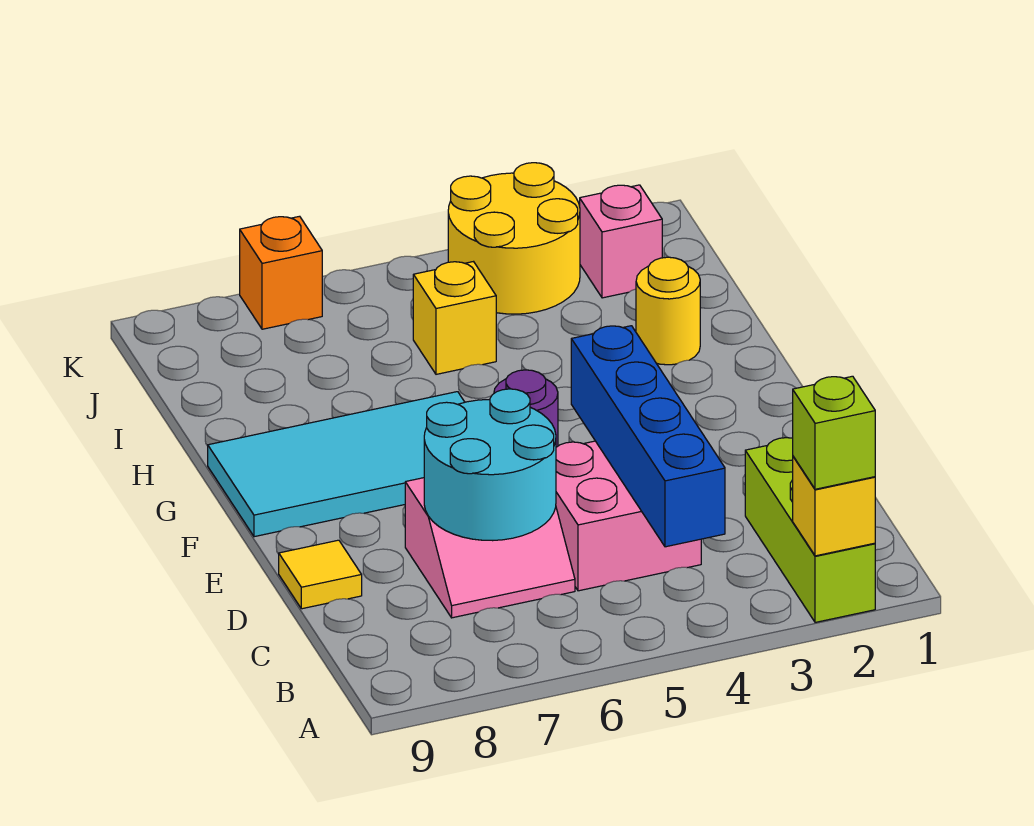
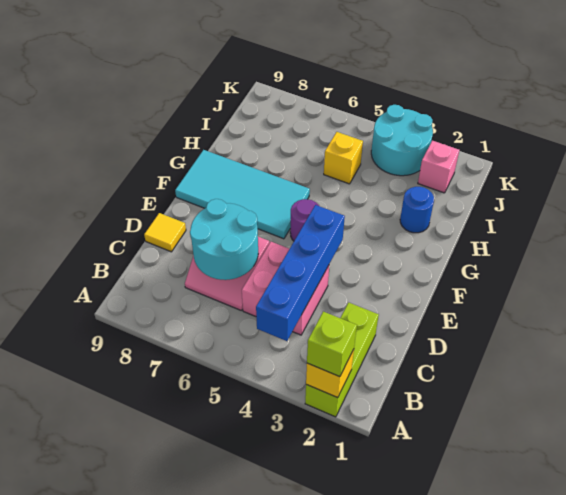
yellow round brick H2 level 1 -> blue round brick H2 level 1
yellow round brick J3:K4 level 1 -> cyan round brick J3:K4 level 1
orange brick K7 level 1 -> none

